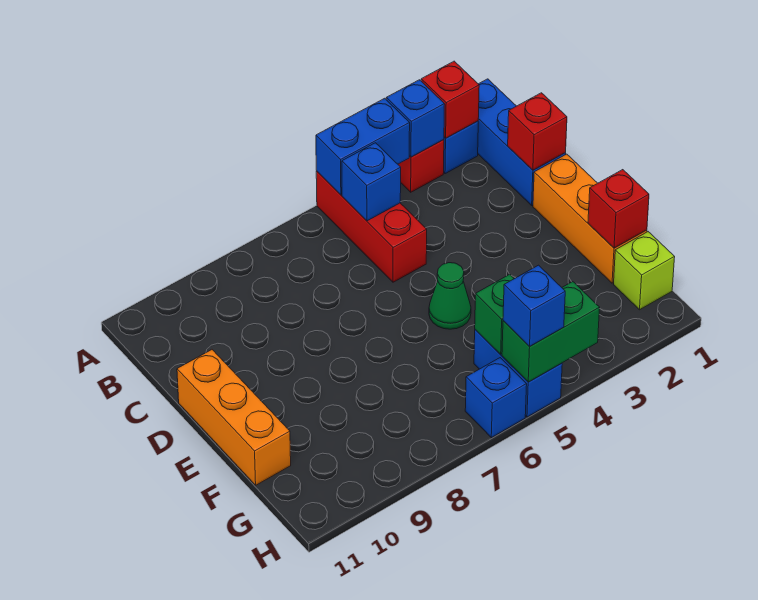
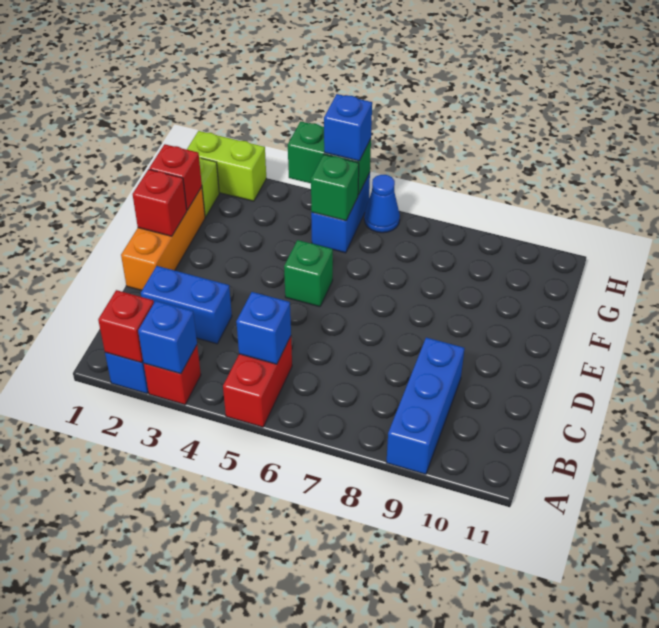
blue brick A1:C1 level 1 -> blue brick A9:C9 level 1
blue brick A4:A5 level 2 -> blue brick C2:C3 level 1
red brick A5:C5 level 1 -> red brick A5:B5 level 1
red brick C1 level 2 -> red brick E1 level 2
orange brick D11:F11 level 1 -> none
green cone E5 level 1 -> green brick E5 level 1
none -> lime brick H1:H2 level 1
blue brick H6 level 1 -> blue cone H6 level 1

